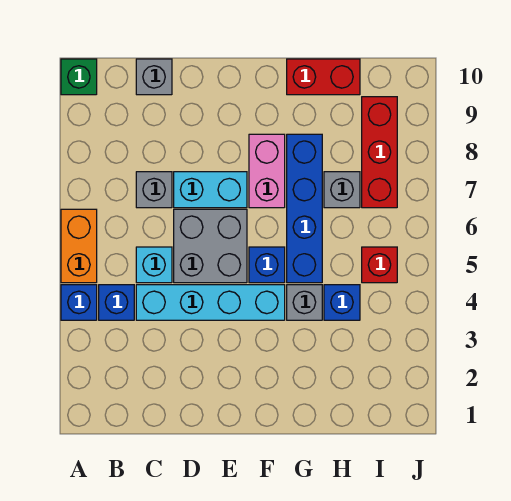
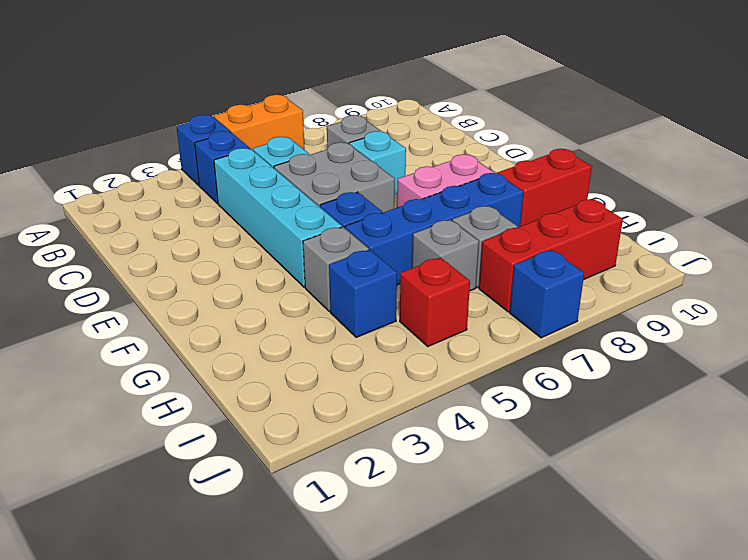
green brick A10 level 1 -> none
grey brick C10 level 1 -> grey brick H6 level 1
cyan brick D7:E7 level 1 -> cyan brick D7 level 1
red brick G10:H10 level 1 -> red brick G9:G10 level 1
none -> blue brick J7 level 1

